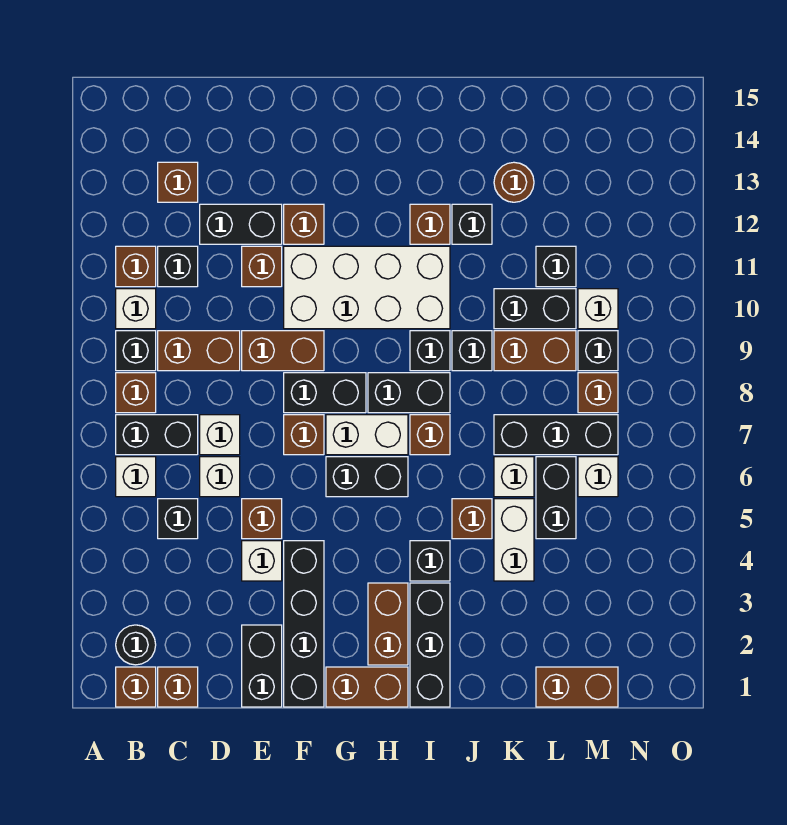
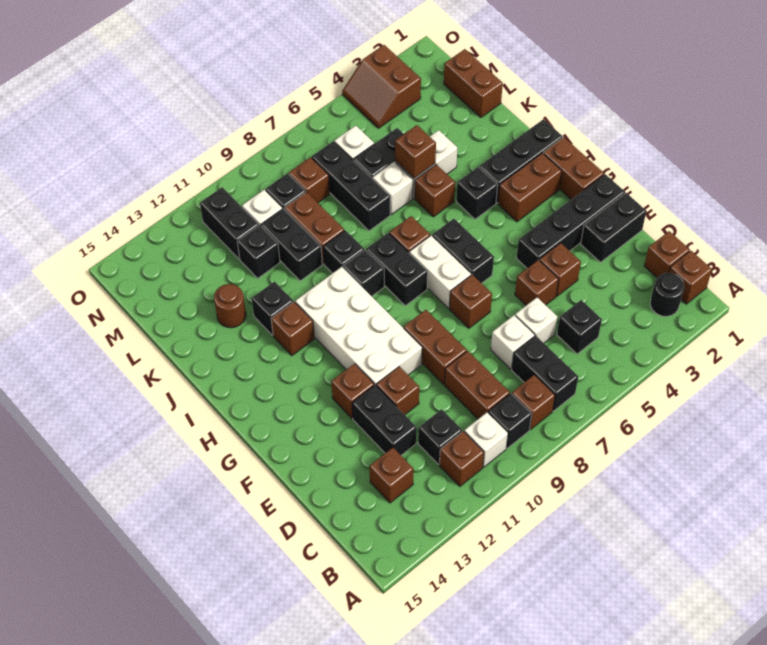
white brick B6 level 1 -> none
white brick E4 level 1 -> brown brick E4 level 1
black brick F8:G8 level 1 -> black brick M11:N11 level 1
none -> brown brick K5 level 2
none -> brown slope N3:O4 level 1 top 3

